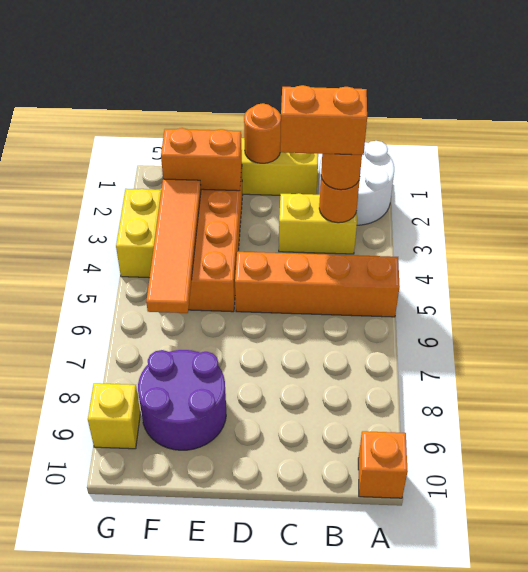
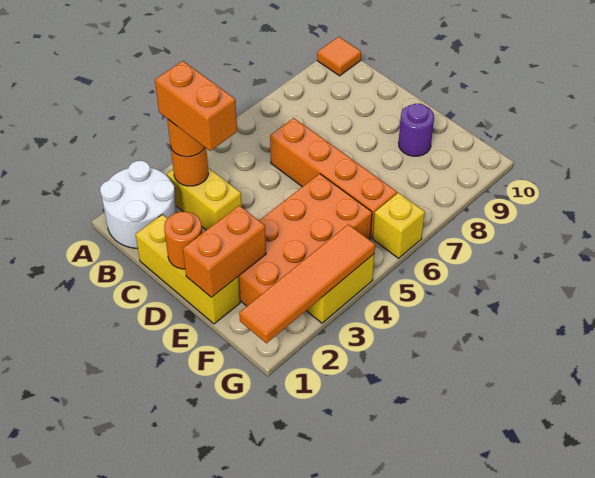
orange brick A5:D5 level 1 -> orange brick C6:F6 level 1
orange brick A10 level 1 -> orange tile A10 level 1
orange brick E2:F2 level 2 -> orange brick E1:E2 level 2
purple round brick E8:F9 level 1 -> purple round brick E9 level 1
orange tile F3:F6 level 2 -> orange tile G1:G4 level 2
yellow brick G9 level 1 -> yellow brick G6 level 1

